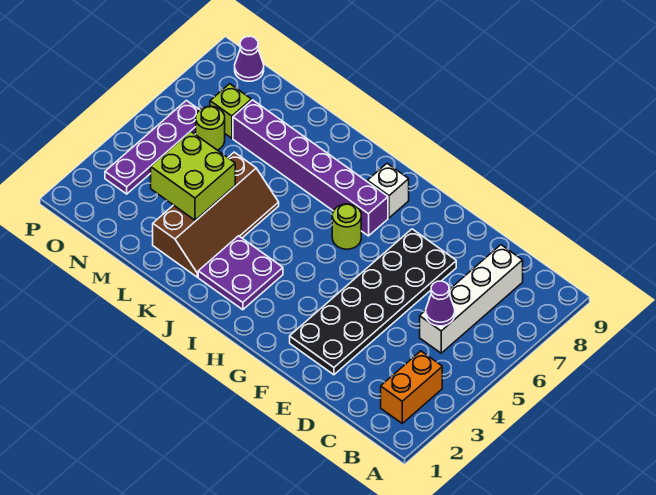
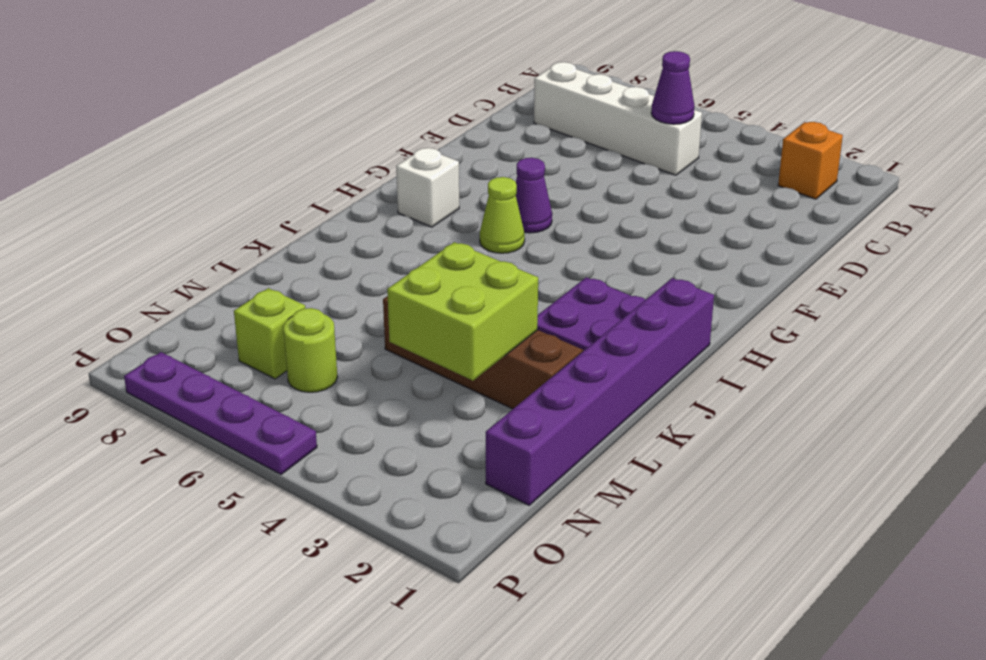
orange brick B2:B3 level 1 -> orange brick B2 level 1
black plate E2:F7 level 1 -> none
lime round brick H6 level 1 -> lime cone H6 level 1
purple brick H7:M7 level 1 -> purple brick I1:N1 level 1
purple plate O3:O6 level 1 -> purple plate P5:P8 level 1
purple cone O9 level 1 -> purple cone G6 level 1

